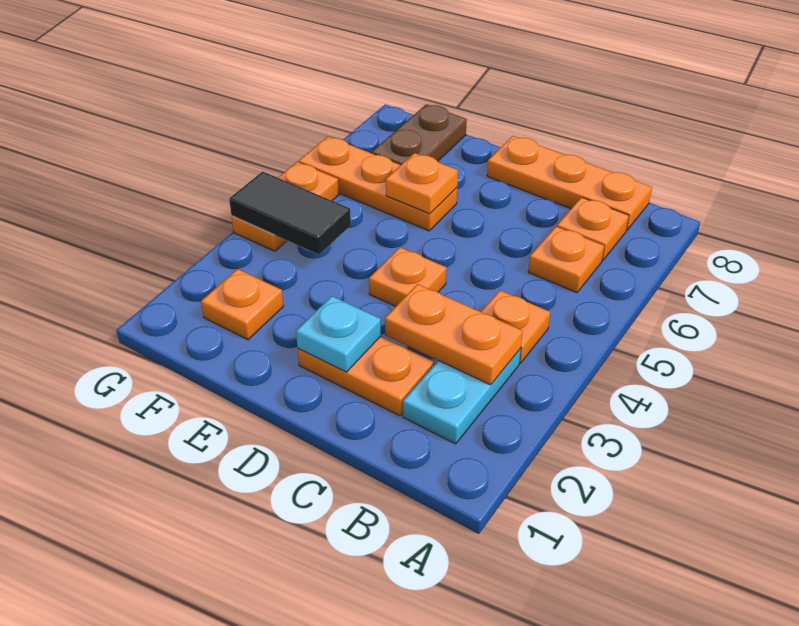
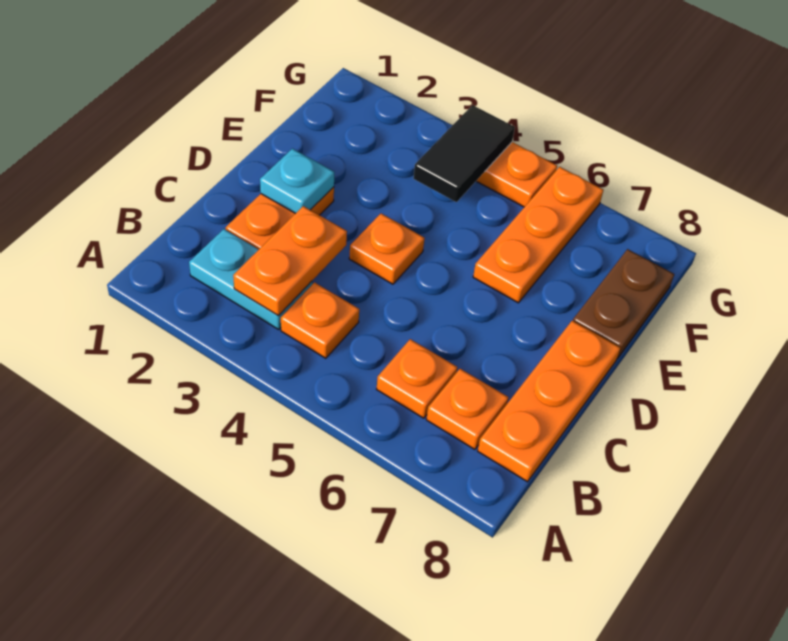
orange plate E6 level 2 -> none
orange plate F2 level 1 -> none
brown plate F7:F8 level 1 -> brown plate E8:F8 level 1

